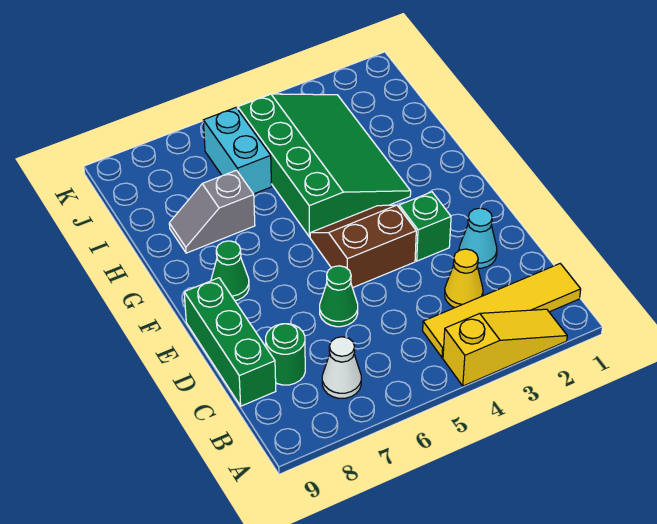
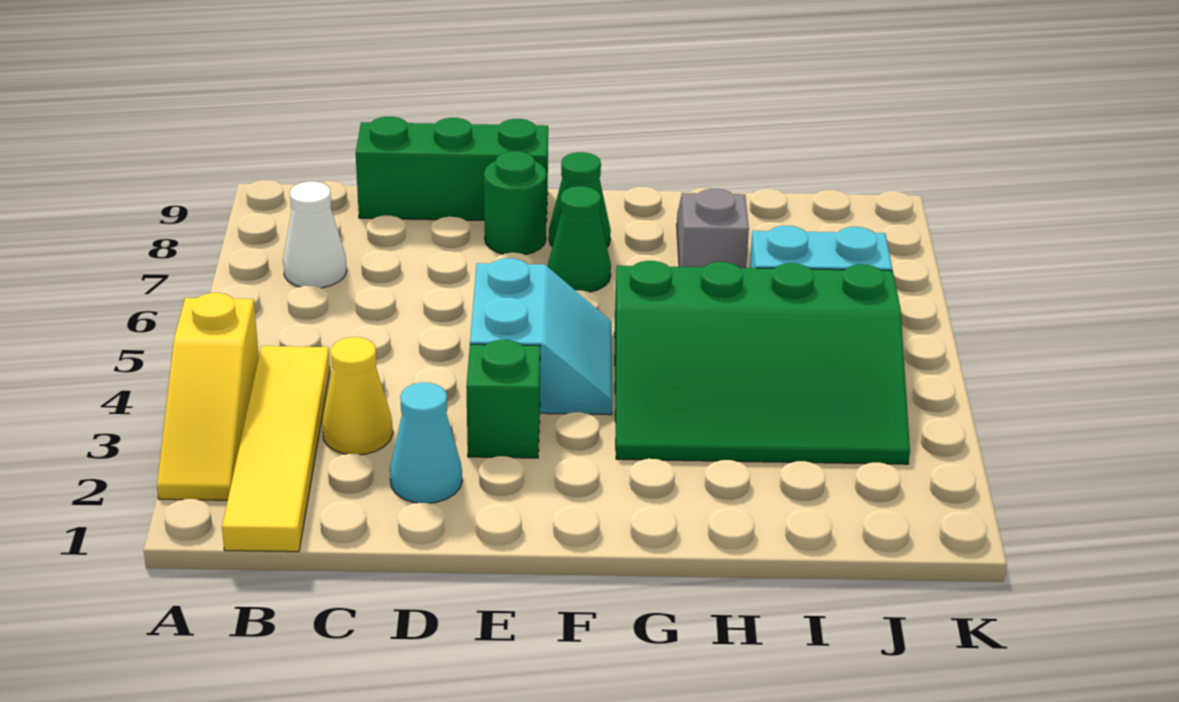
green round brick C8 level 1 -> green round brick E8 level 1
green cone D6 level 1 -> green cone F7 level 1
brown slope E4:F5 level 1 top E -> cyan slope E4:F5 level 1 top E

